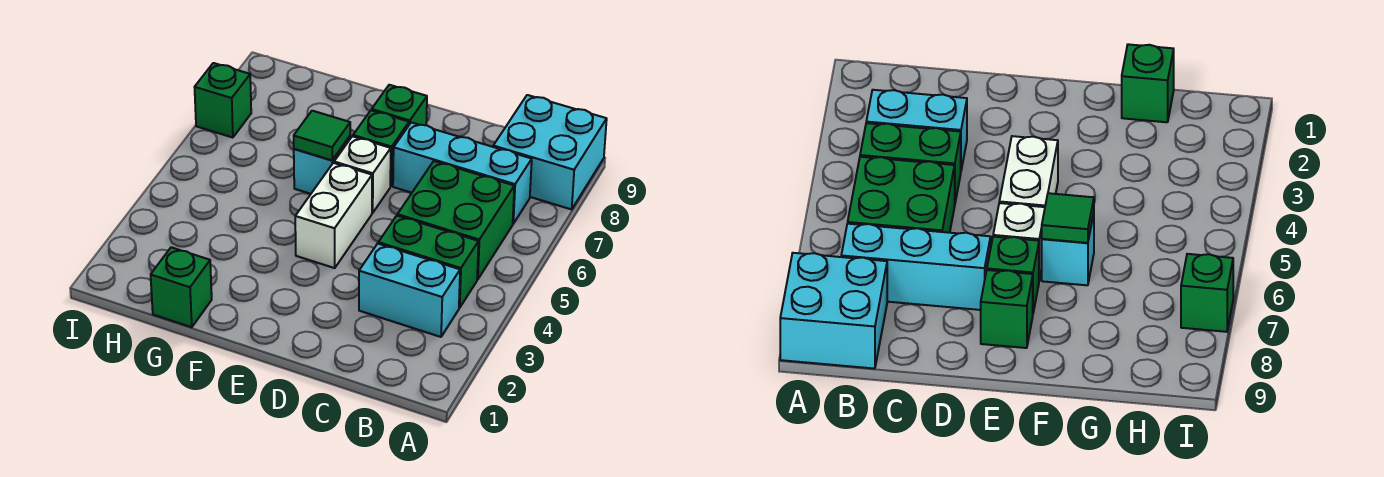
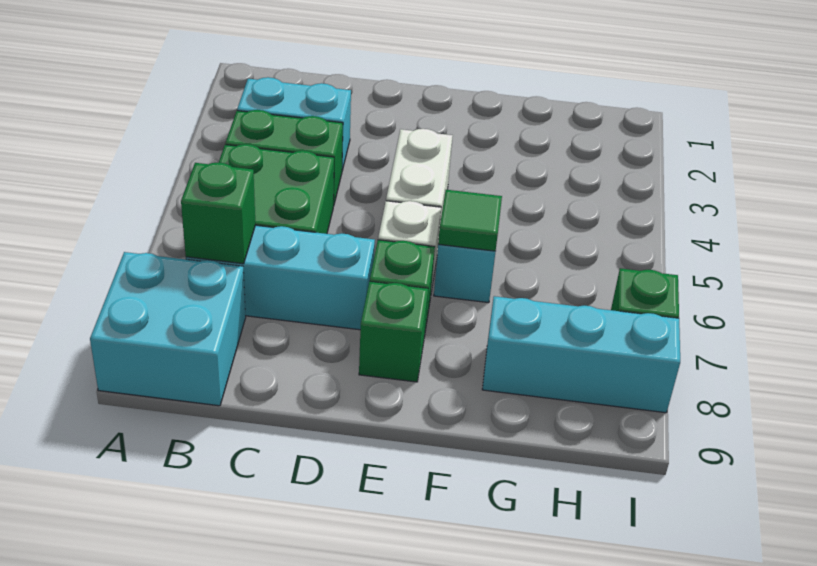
green brick G1 level 1 -> green brick B7 level 2
none -> cyan brick G8:I8 level 1

